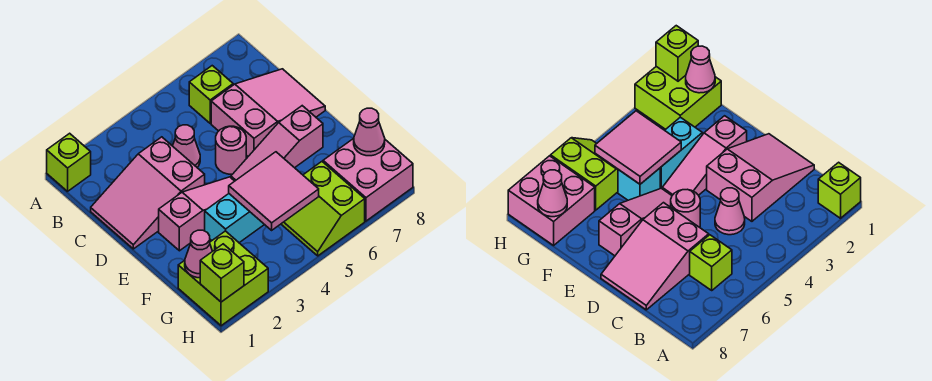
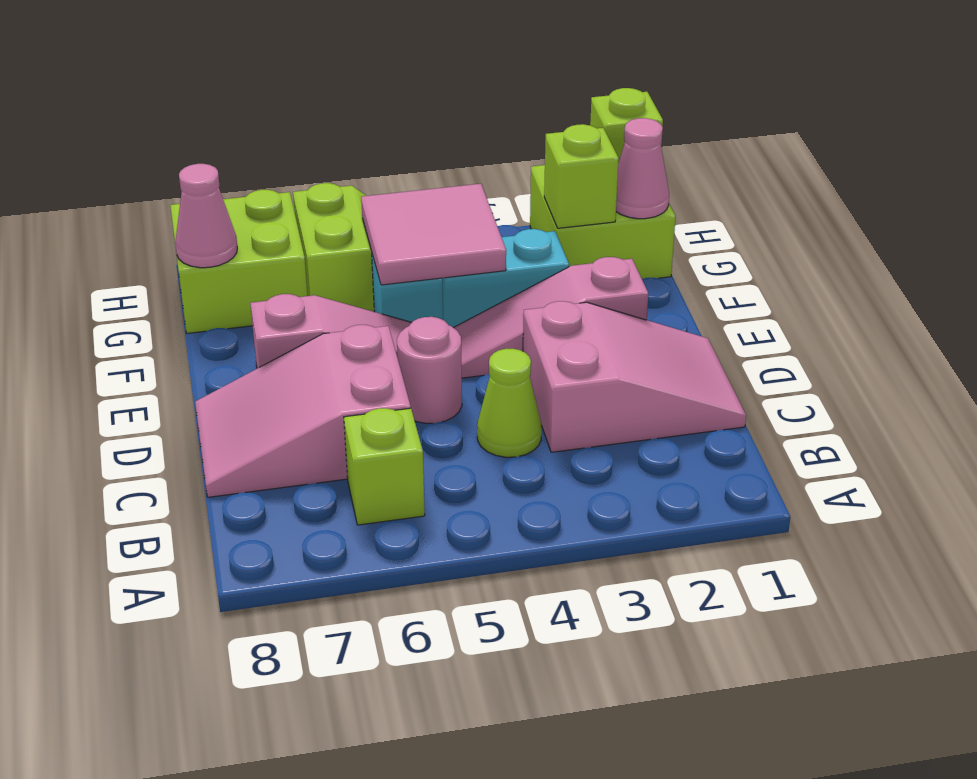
lime brick A1 level 1 -> lime brick G2 level 2
pink cone C4 level 1 -> lime cone C4 level 1
pink brick G7:H8 level 1 -> lime brick G7:H8 level 1

